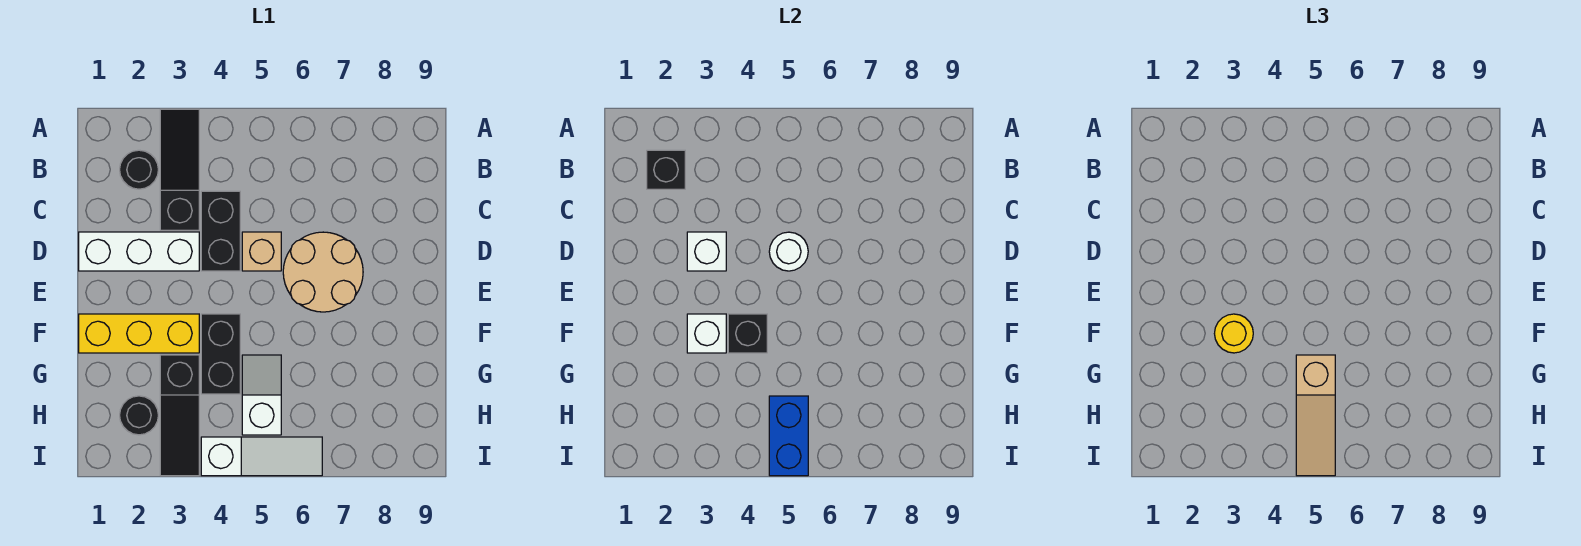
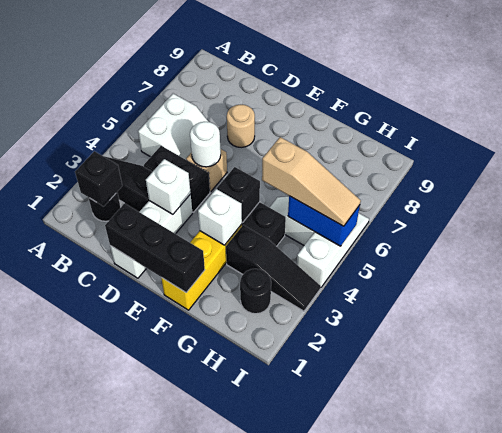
none -> white slope B5:C6 level 1 top B
none -> black brick D1:F1 level 2
tan round brick D6:E7 level 1 -> tan round brick D7 level 1
yellow round brick F3 level 3 -> none

